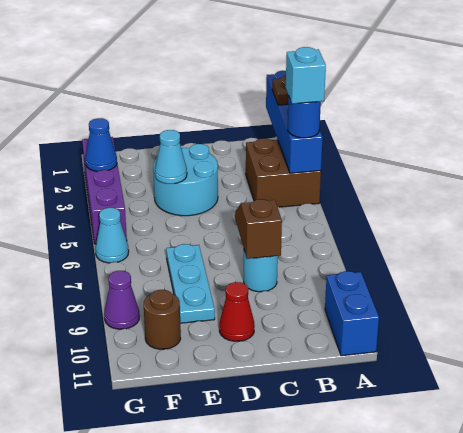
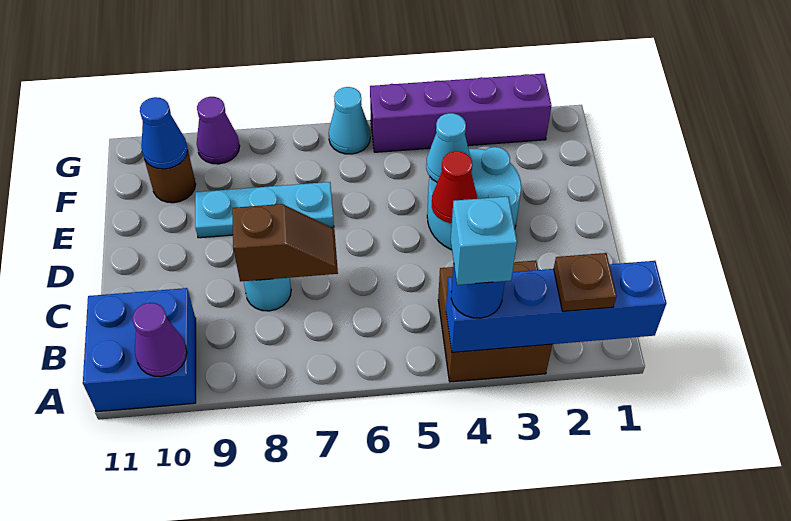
blue brick A10:A11 level 1 -> blue brick A10:B11 level 1
none -> purple cone A10 level 2
red cone D10 level 1 -> red cone D4 level 2
blue cone G3 level 2 -> blue cone F10 level 2

